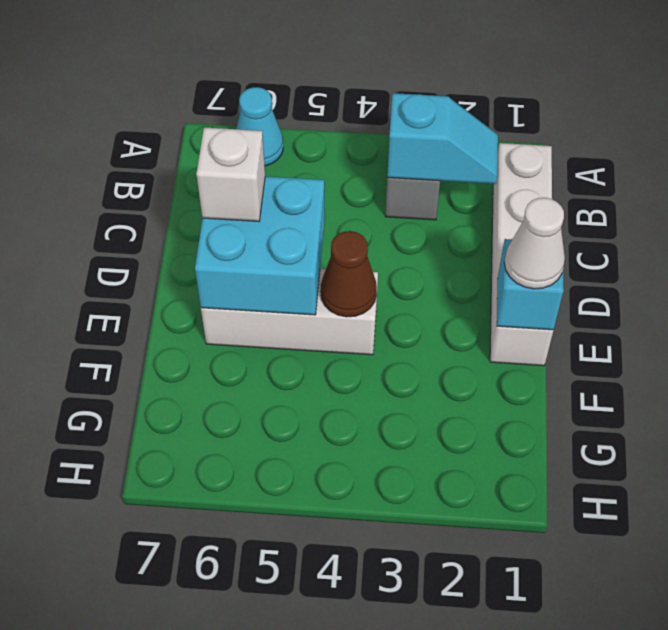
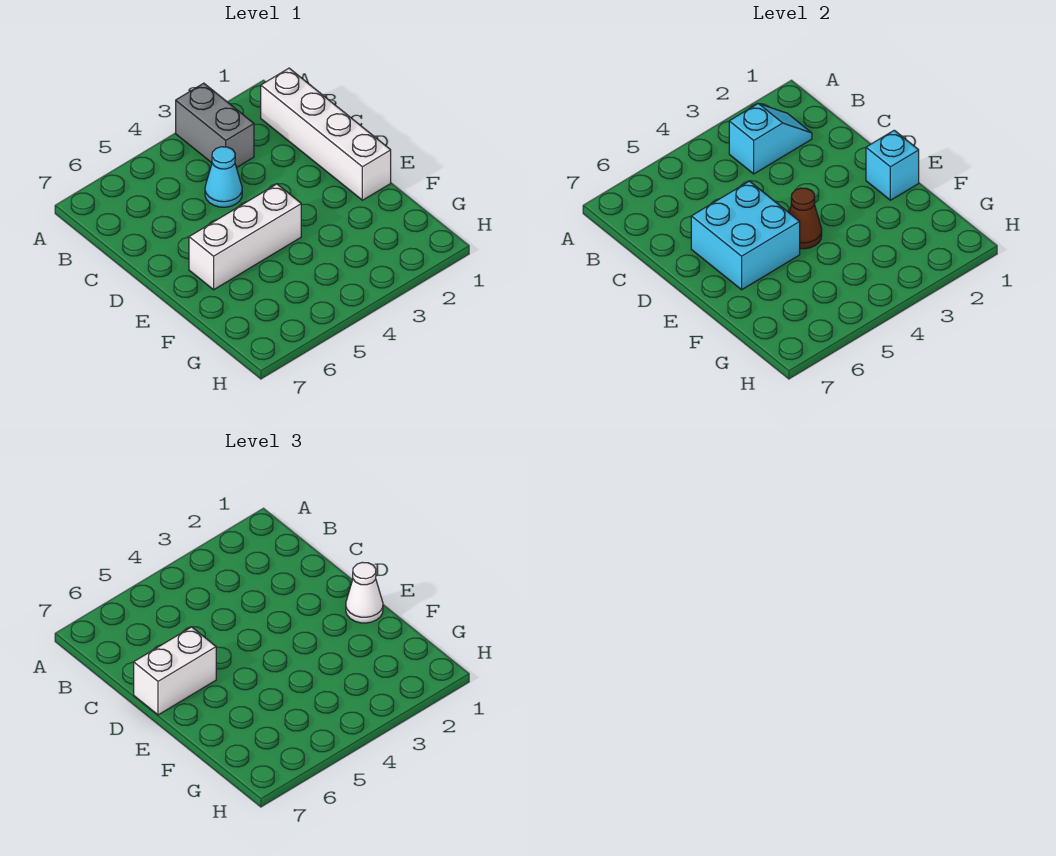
cyan cone A6 level 1 -> cyan cone C4 level 1
white brick D6 level 3 -> white brick D6:D7 level 3

